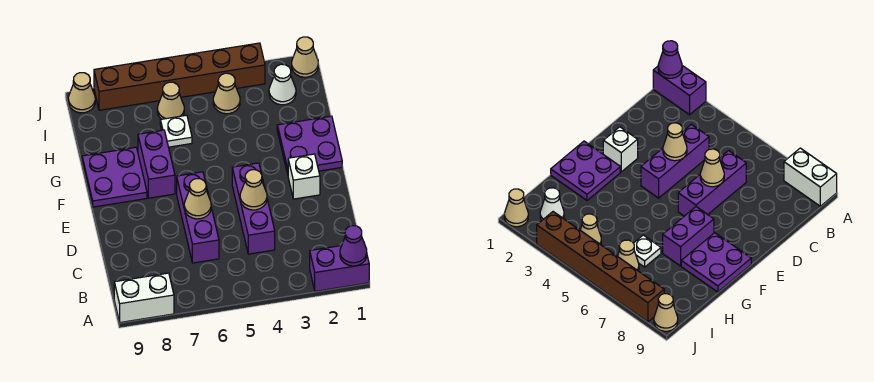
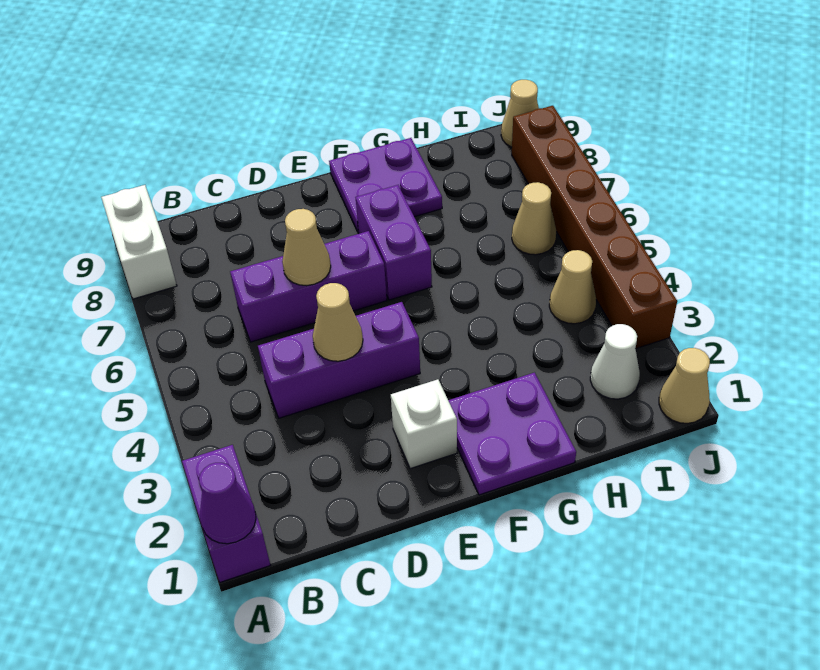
purple brick F7:G7 level 1 -> purple brick F6:F7 level 1
white plate H6 level 1 -> none

